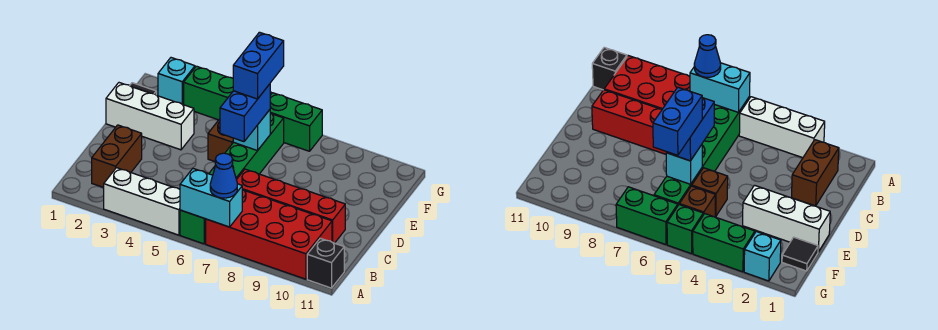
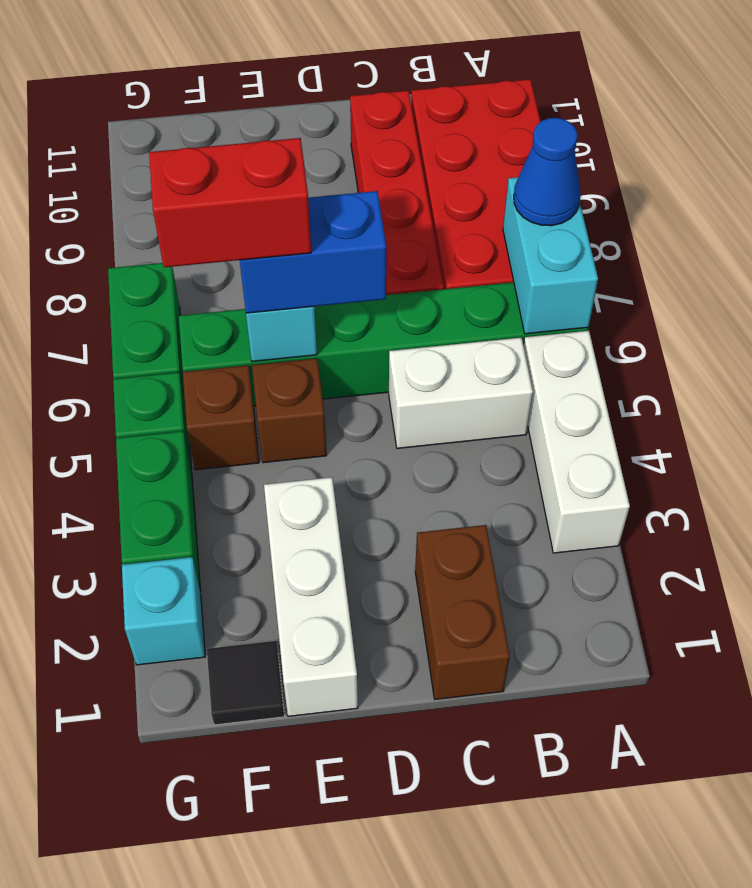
black brick A11 level 1 -> none
brown brick B2:C2 level 1 -> brown brick C1:C2 level 1
none -> white brick B5:C5 level 1
blue brick E6:F6 level 4 -> red brick E6:F6 level 4

